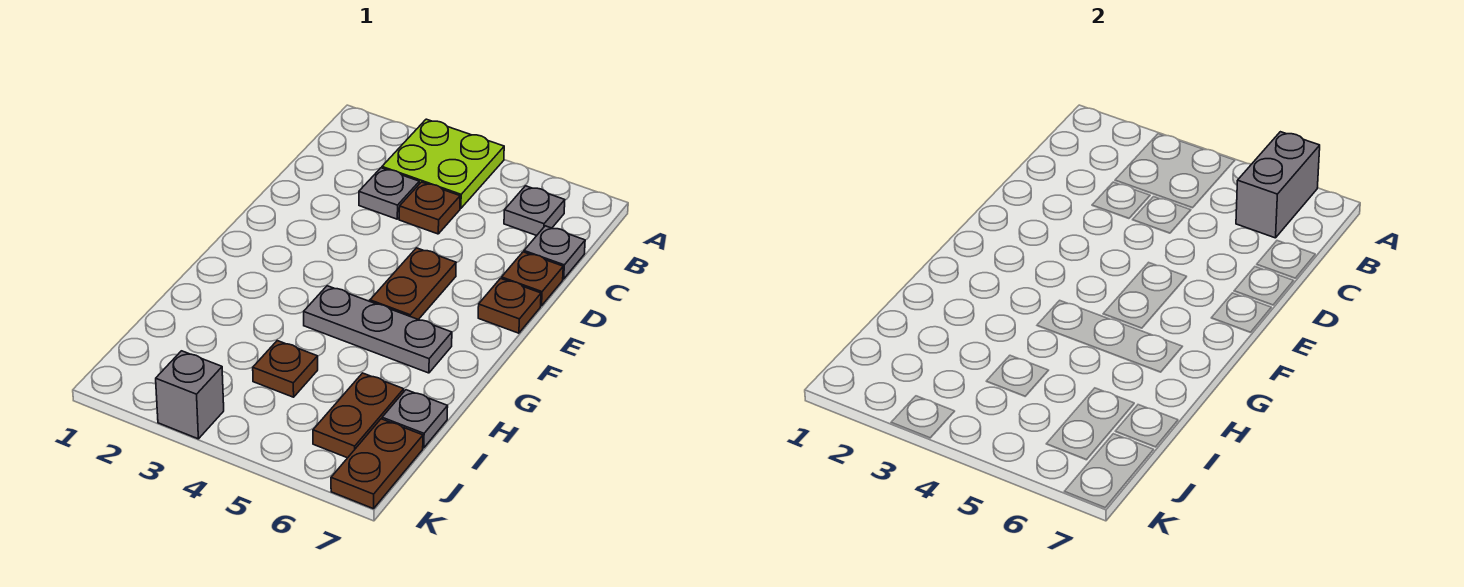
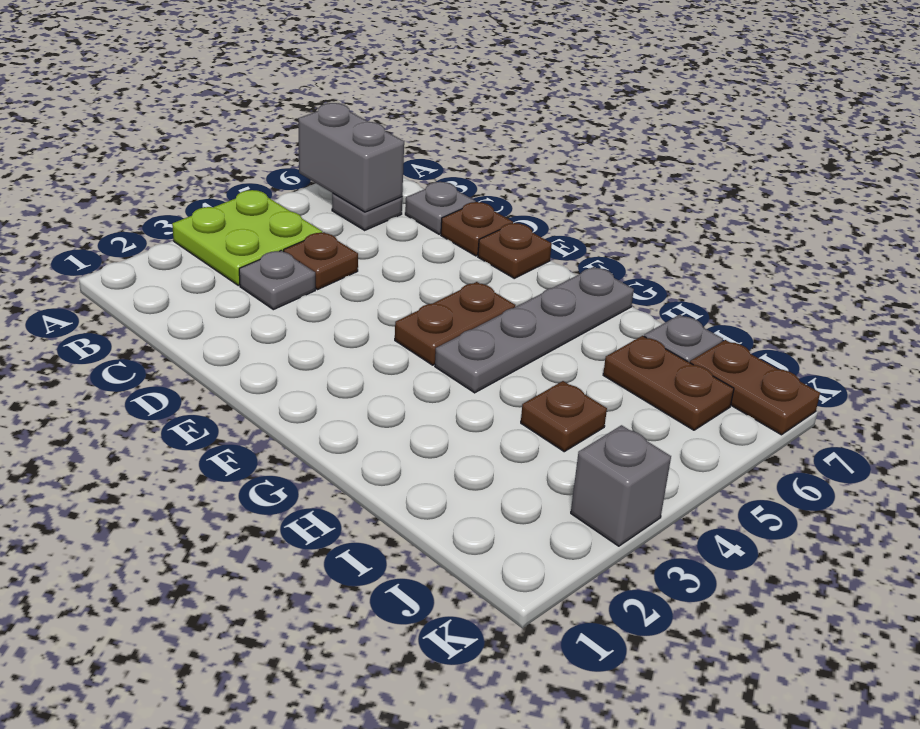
brown plate E5:F5 level 1 -> brown plate F4:F5 level 1
grey plate G4:G6 level 1 -> grey plate G4:G7 level 1

